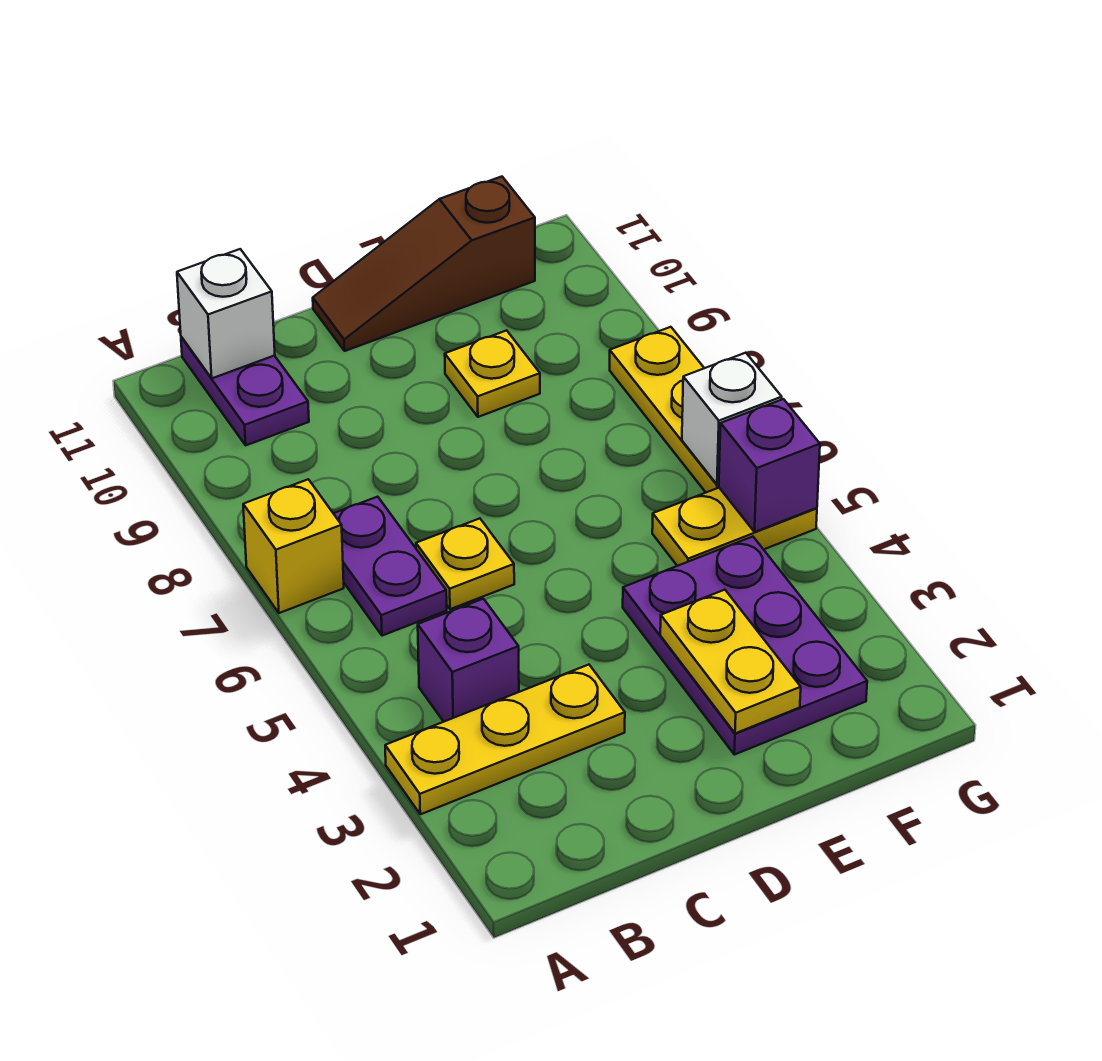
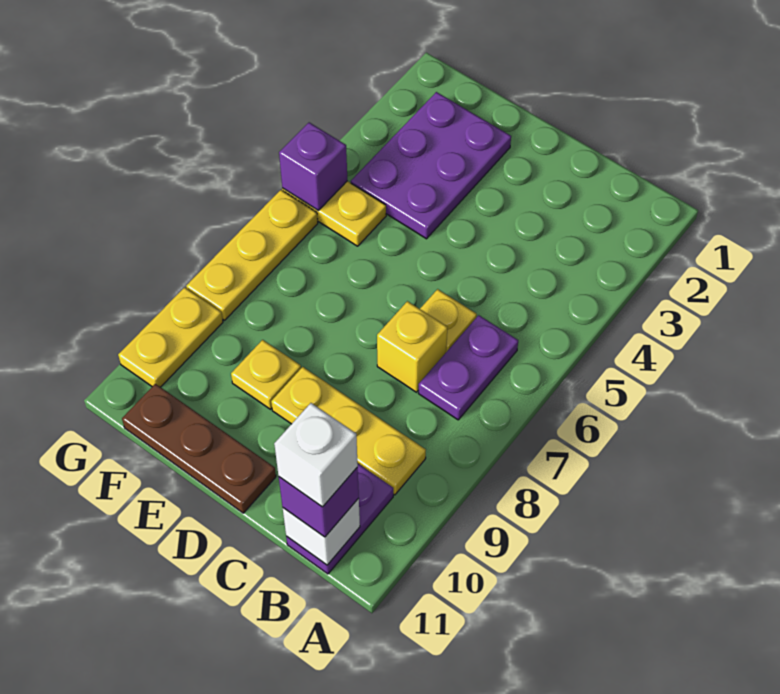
yellow plate A3:C3 level 1 -> yellow plate B9:D9 level 1
yellow brick A7 level 1 -> yellow brick C7 level 1
purple brick B4 level 1 -> purple brick B11 level 3
brown slope D11:F11 level 1 top F -> brown plate D11:F11 level 1
yellow plate E2:E3 level 2 -> yellow plate G9:G10 level 1
white brick G6 level 2 -> white brick B11 level 4

